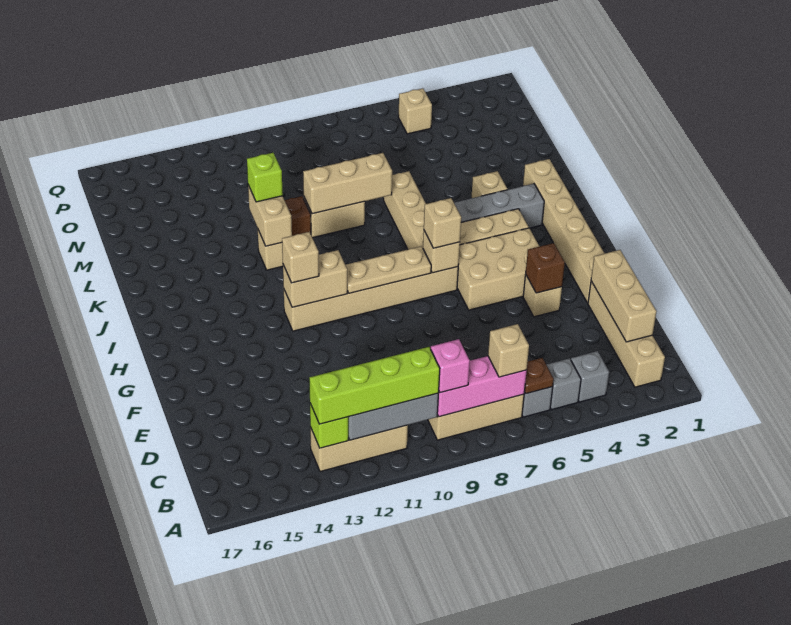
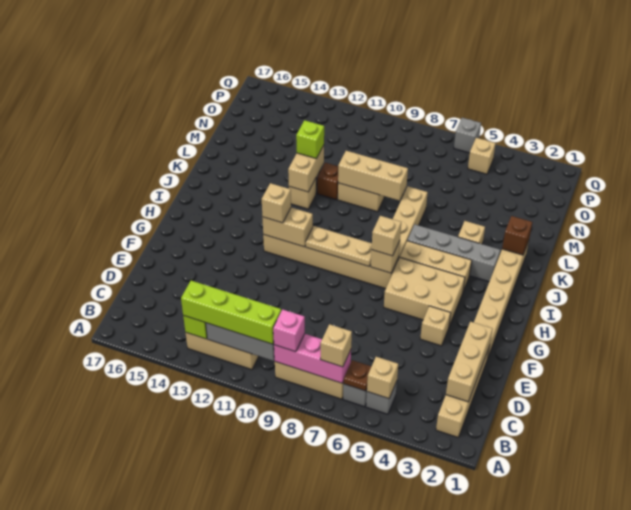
grey brick B4 level 1 -> grey brick Q6 level 1
none -> tan brick B5 level 2
brown brick F4 level 2 -> brown brick K2 level 2

